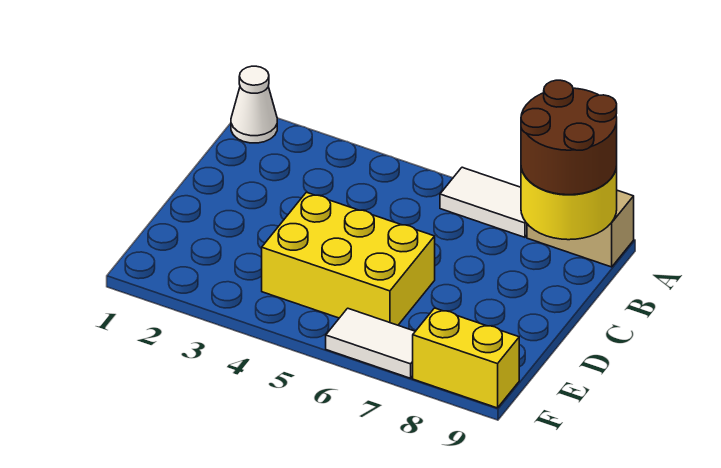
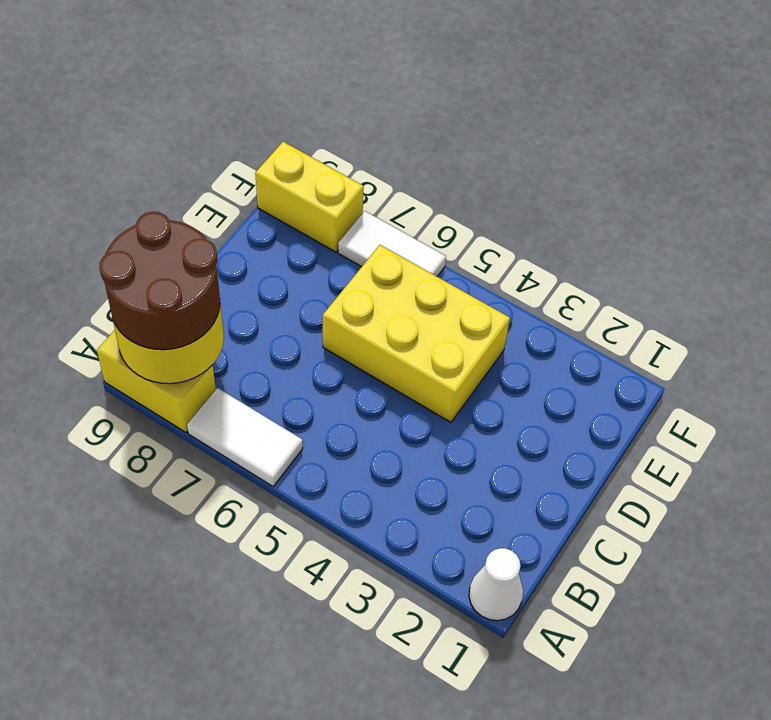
tan brick A8:A9 level 1 -> yellow brick A8:A9 level 1

